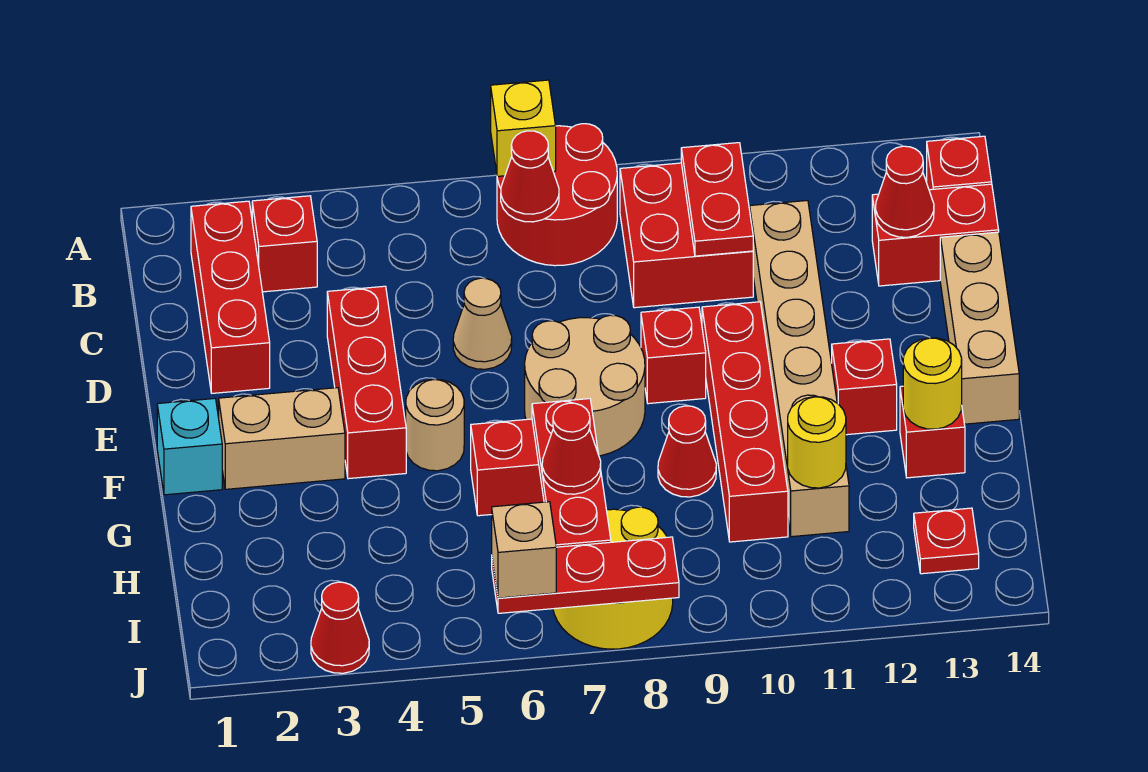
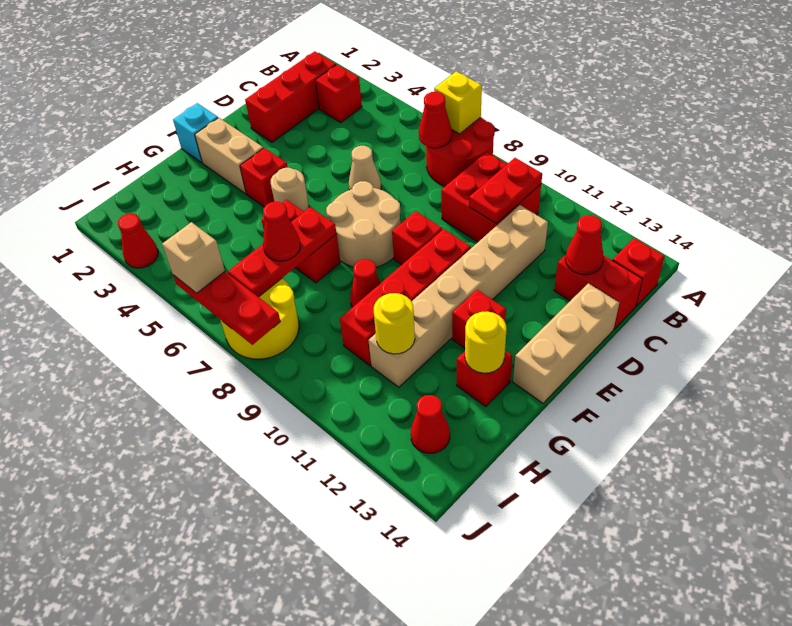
red brick D4:F4 level 1 -> red brick F4 level 1
red plate I13 level 1 -> red cone I13 level 1

